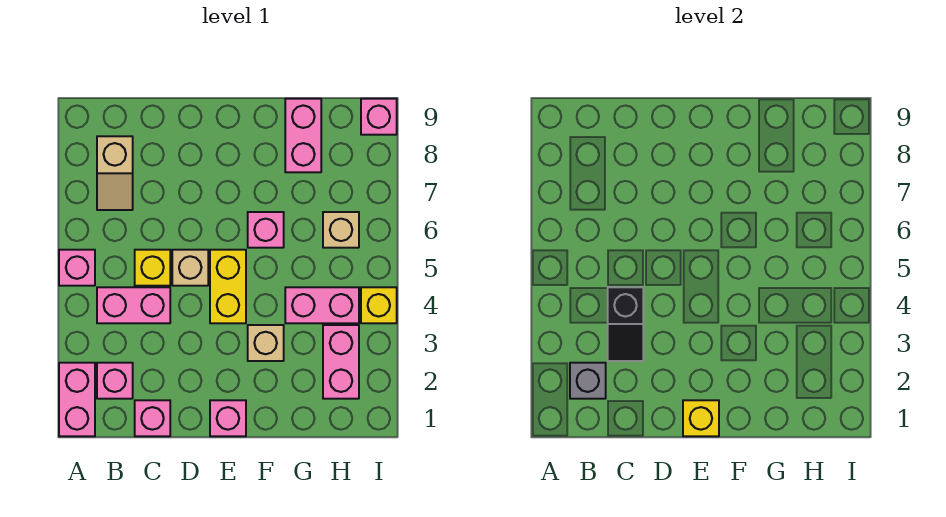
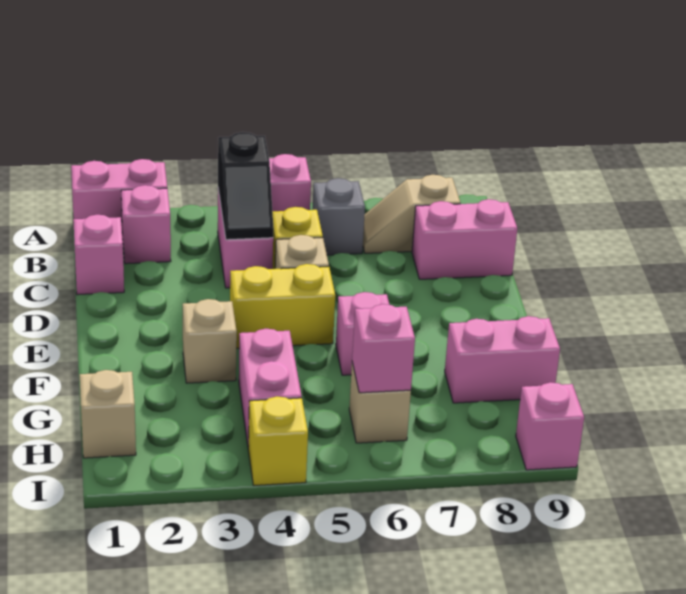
grey brick B2 level 2 -> grey brick B6 level 1
black slope C3:C4 level 2 top 4 -> black slope B4:C4 level 2 top B
pink brick E1 level 1 -> pink brick H6 level 2
yellow brick E1 level 2 -> none
none -> tan brick H1 level 1
pink brick H2:H3 level 1 -> pink brick C8:C9 level 1

